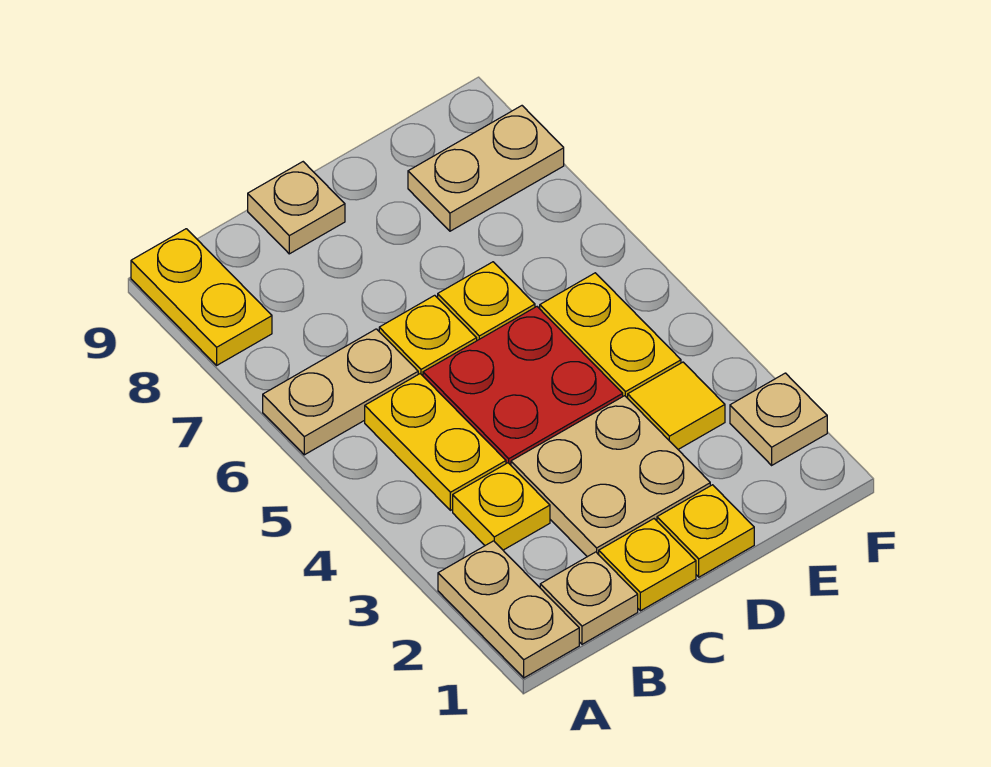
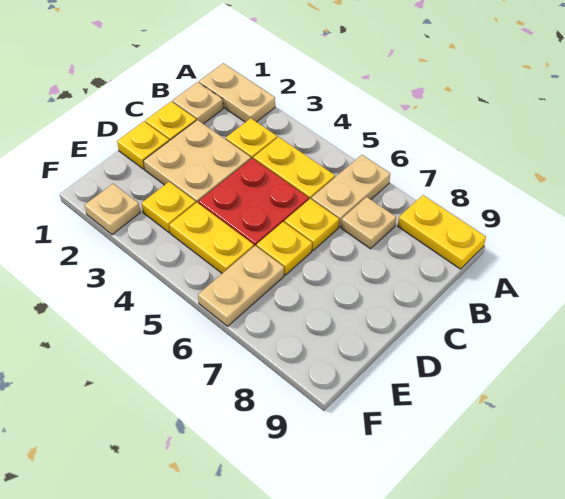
tan plate C9 level 1 -> tan plate B7 level 1
yellow tile E3 level 1 -> yellow plate E3 level 1
tan plate E8:F8 level 1 -> tan plate E6:F6 level 1

